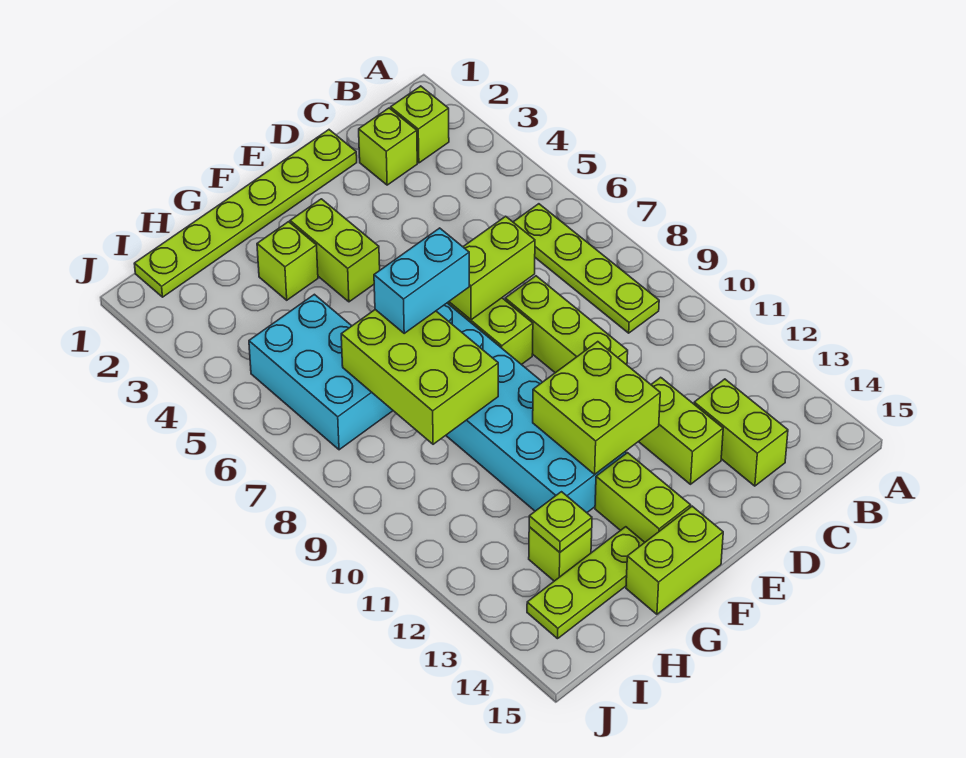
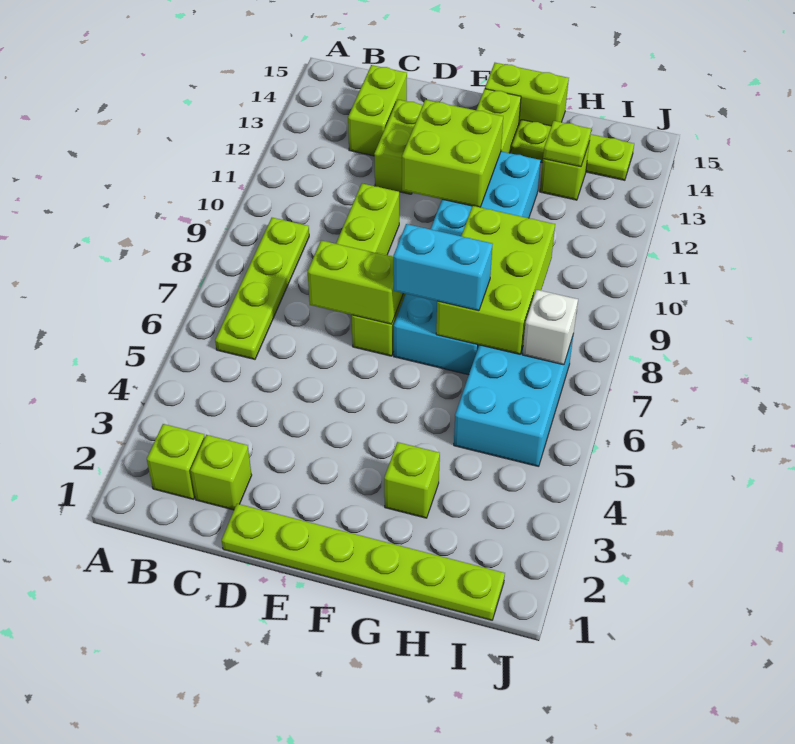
lime brick F3:F4 level 1 -> none
none -> white brick I7 level 2

